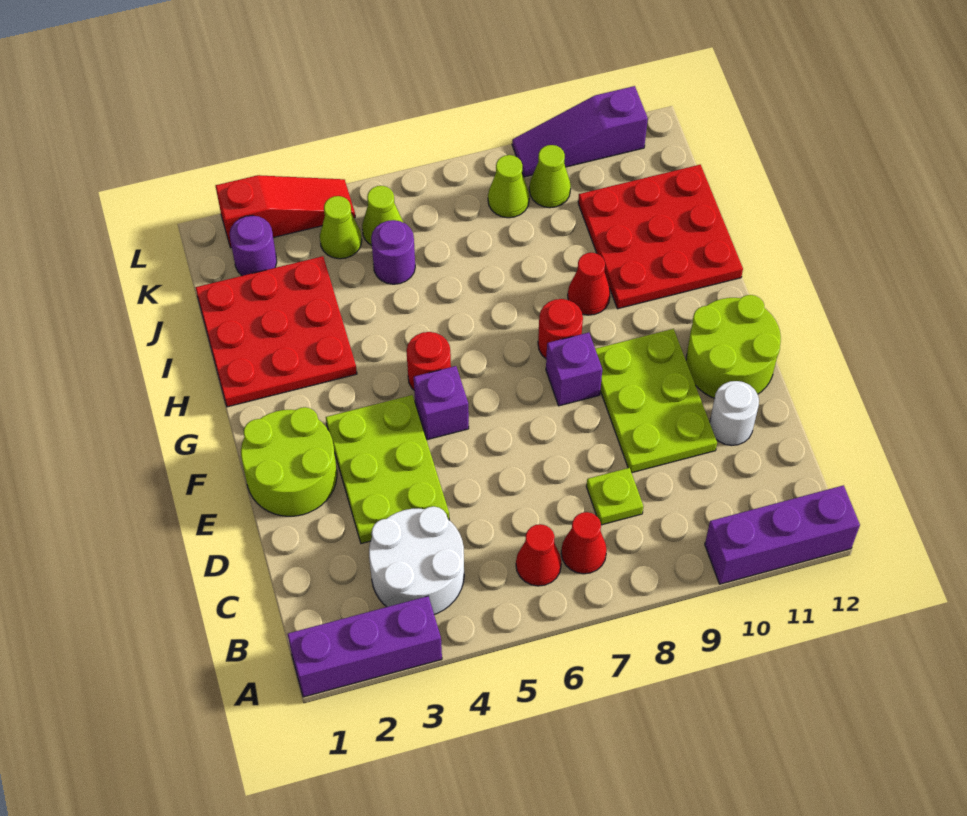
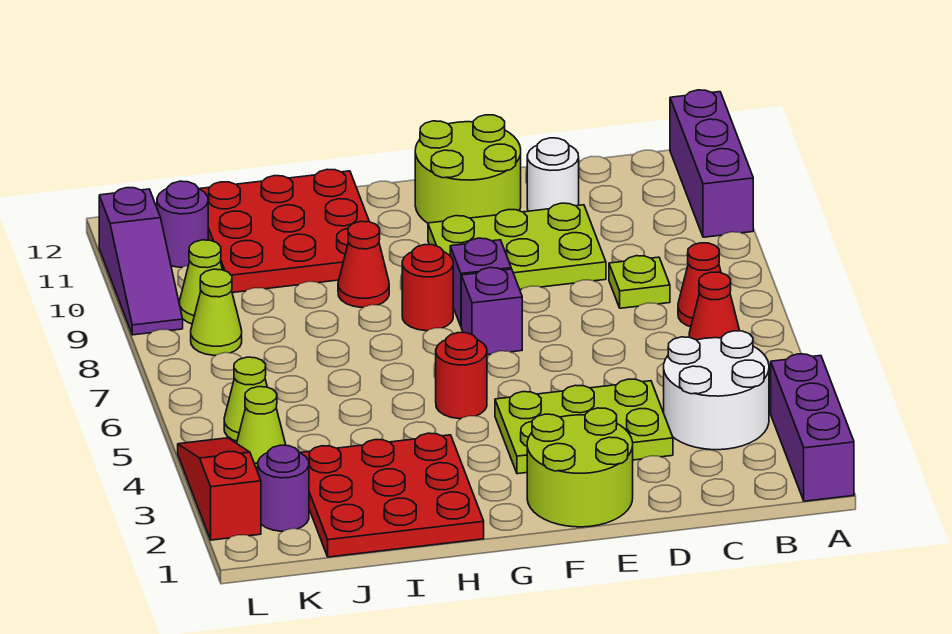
purple brick F5 level 1 -> purple brick F7 level 1
purple round brick J5 level 1 -> purple round brick K11 level 1

